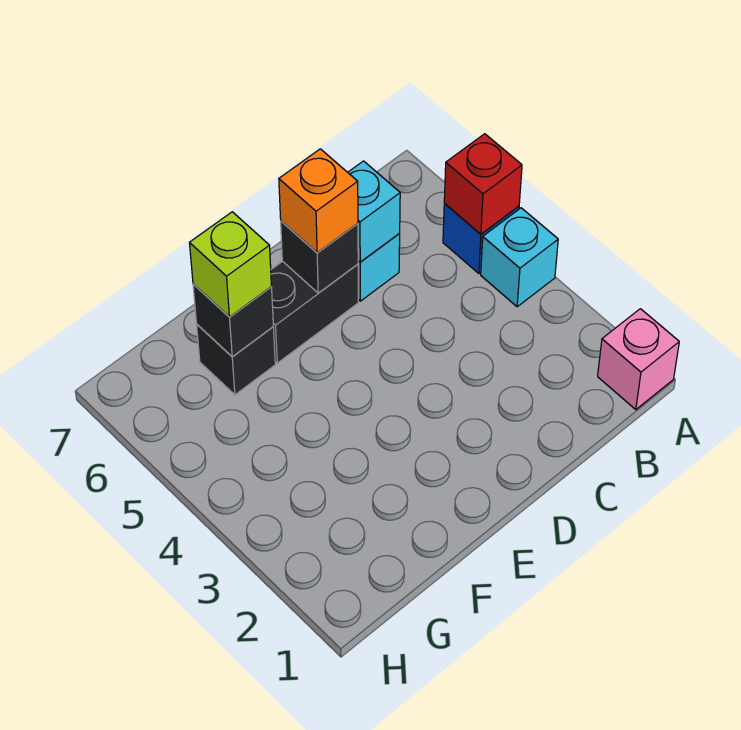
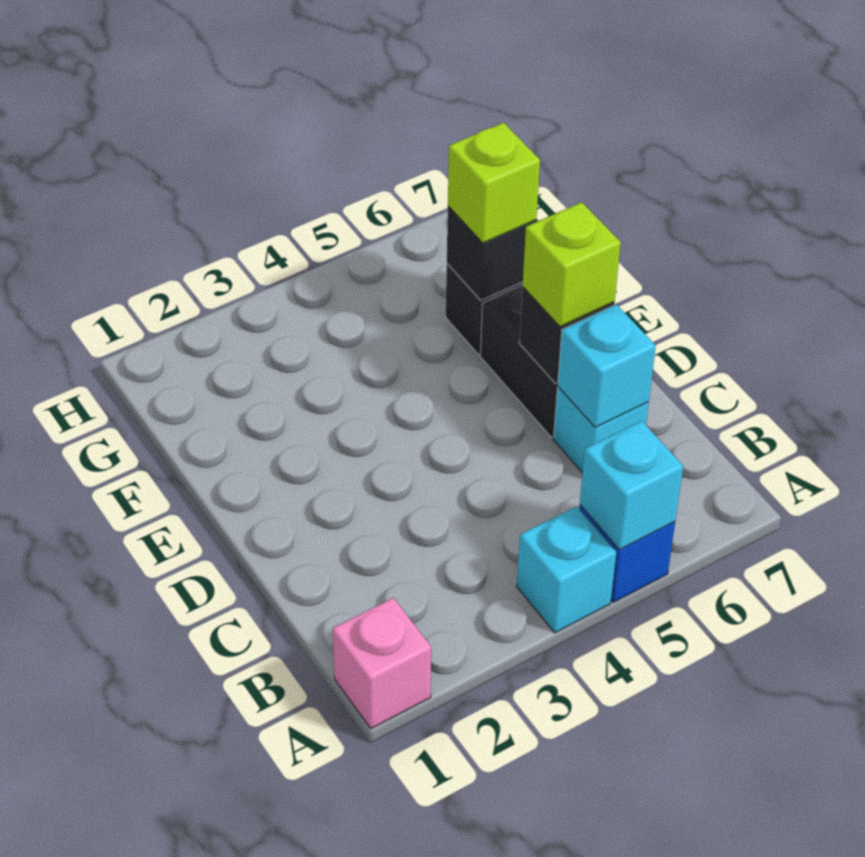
red brick A5 level 2 -> cyan brick A5 level 2
orange brick D6 level 3 -> lime brick D6 level 3

